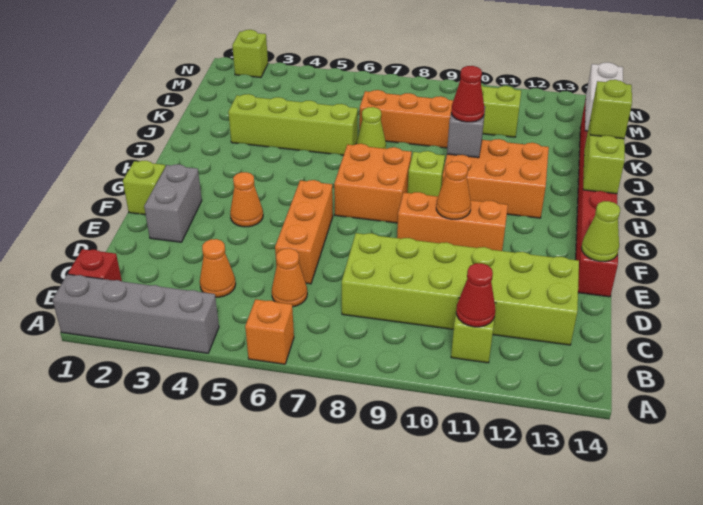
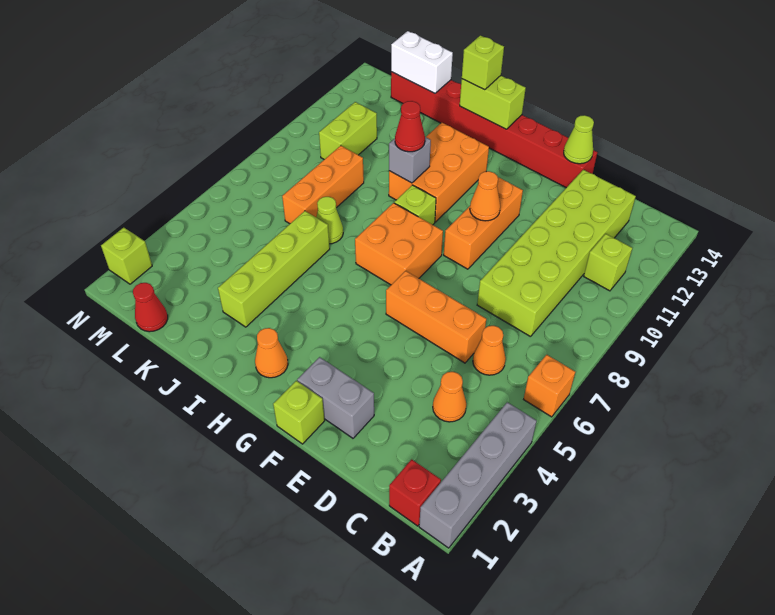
red cone B11 level 2 -> red cone L1 level 1
orange cone F4 level 1 -> orange cone H2 level 1

